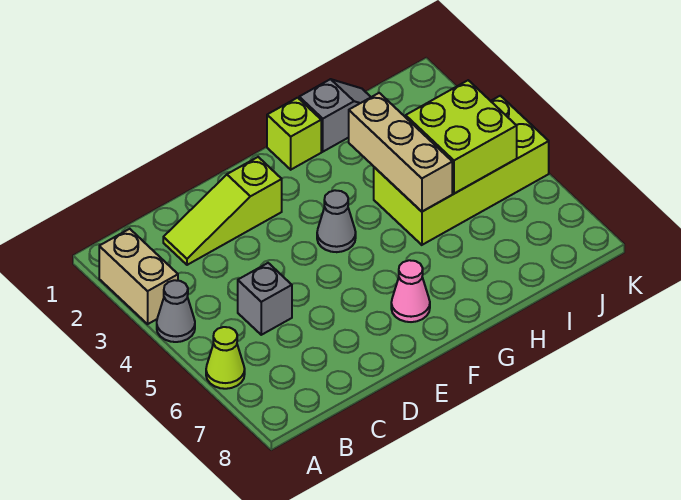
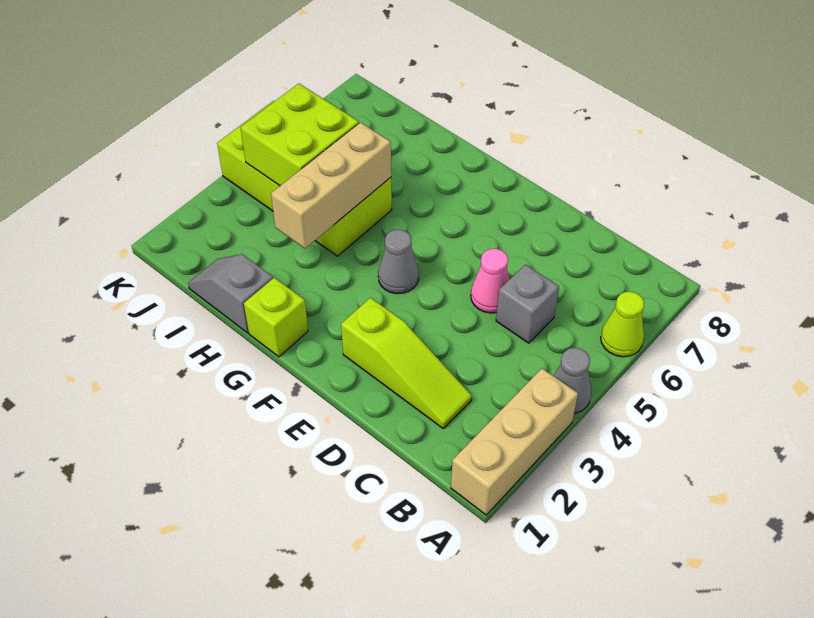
tan brick A2:A3 level 1 -> tan brick A1:A3 level 1
pink cone F7 level 1 -> pink cone D5 level 1

